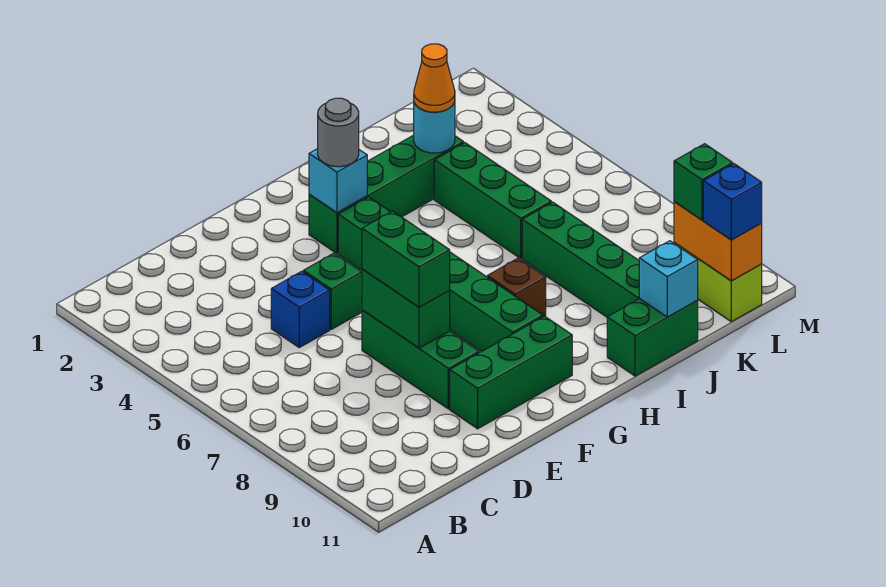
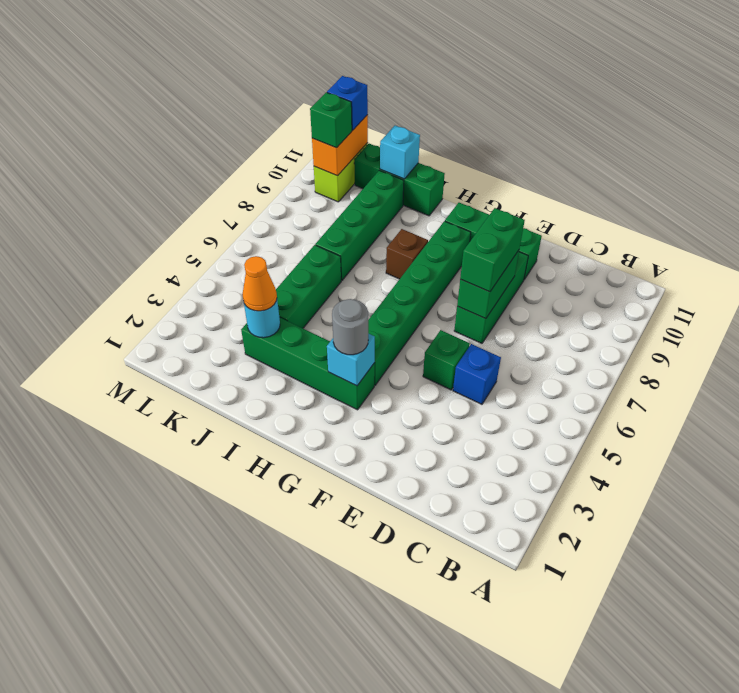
green brick I11:J11 level 1 -> green brick I11:K11 level 1

